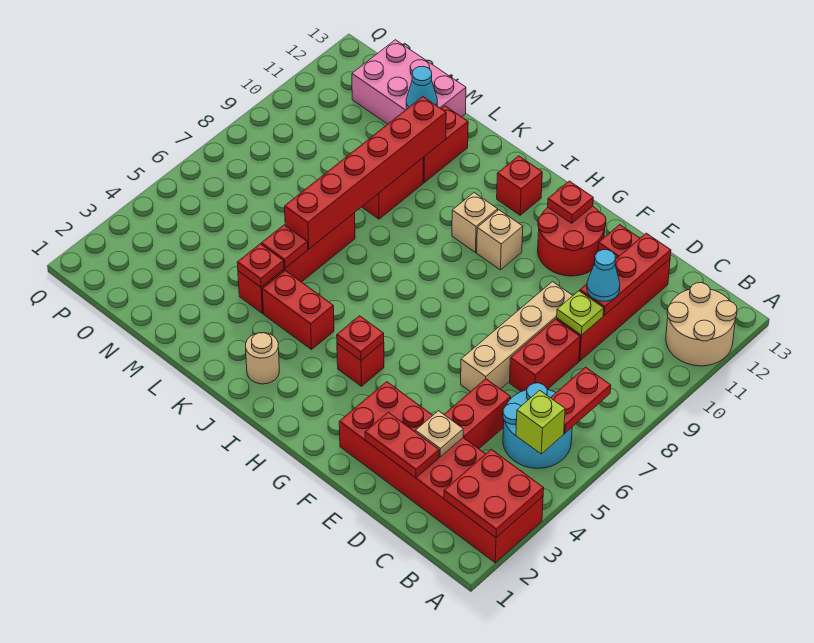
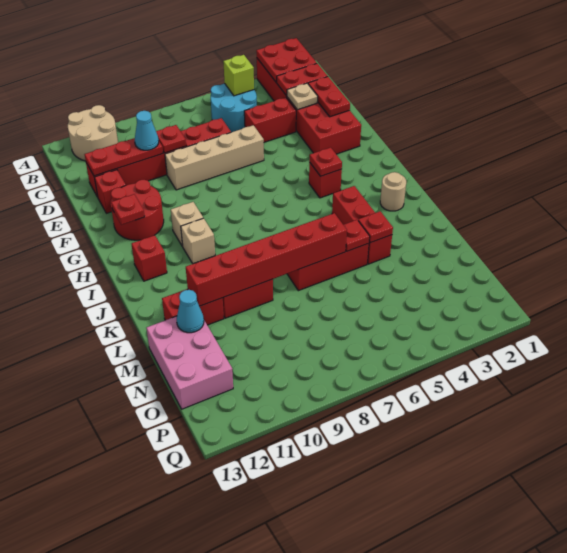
red plate B6:B7 level 2 -> red plate C2:C3 level 2
lime plate D9 level 2 -> red plate D9 level 2

